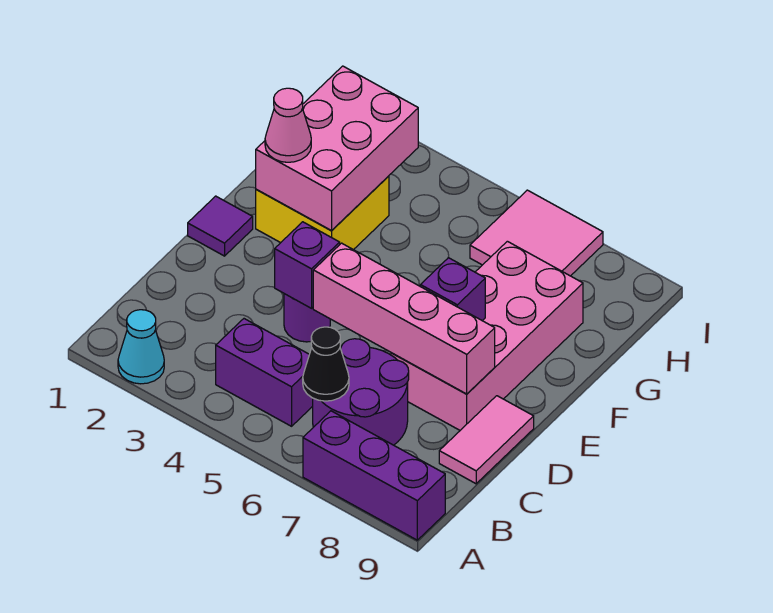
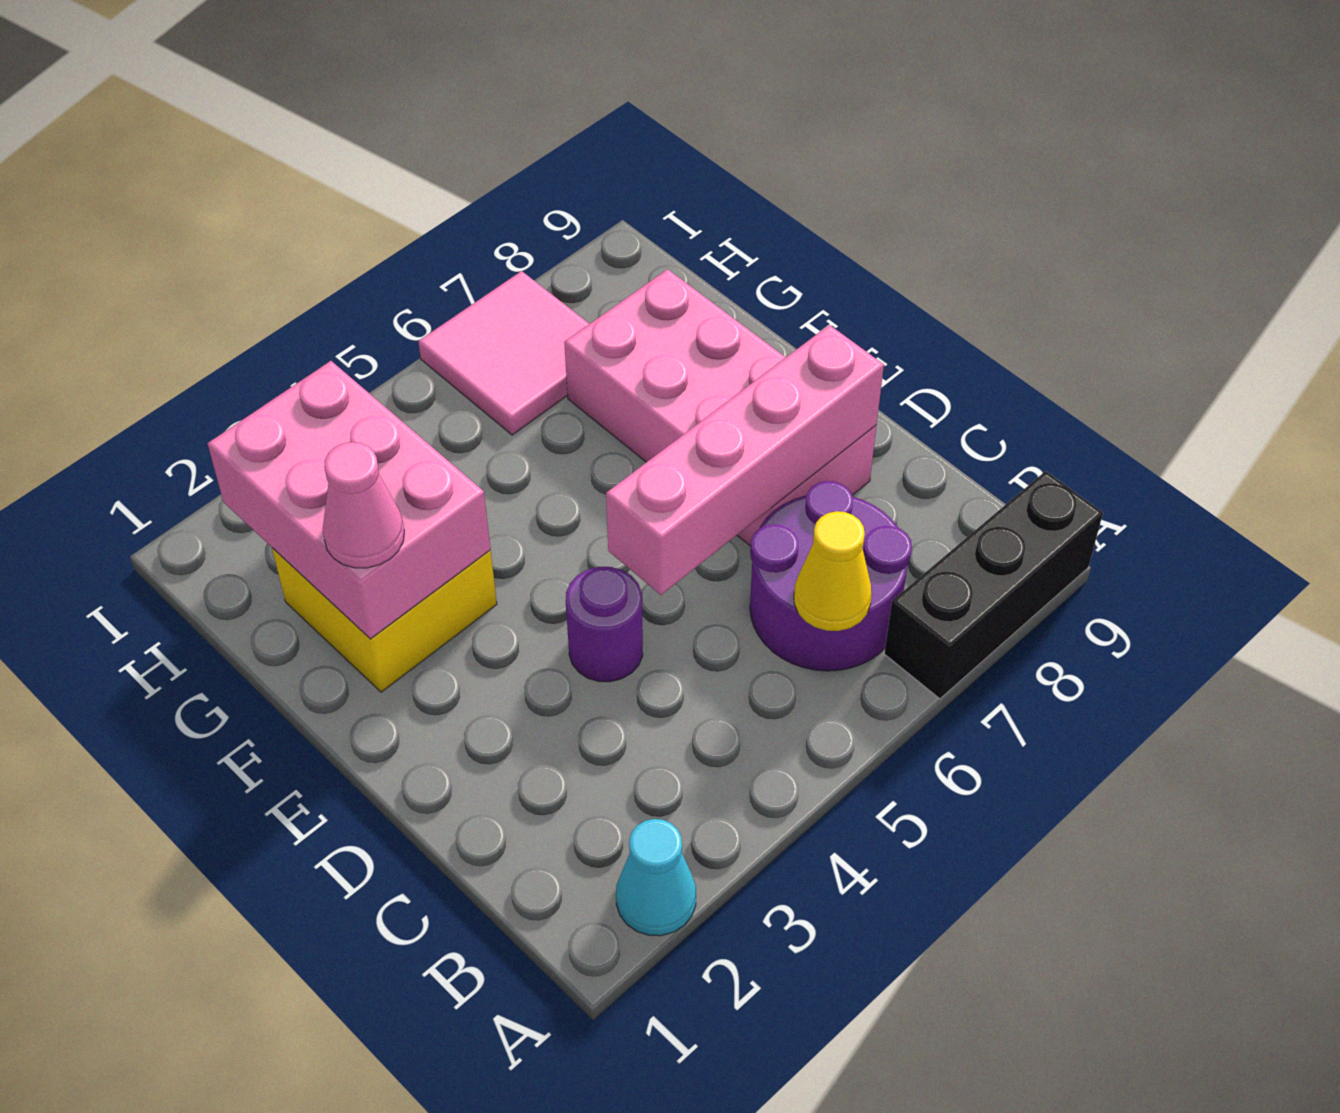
purple brick A7:A9 level 1 -> black brick A7:A9 level 1
purple brick B4:B5 level 1 -> none
black cone B6 level 2 -> yellow cone B6 level 2
pink tile C9:D9 level 1 -> none
purple brick D4 level 2 -> none
purple tile E1 level 1 -> none
purple brick E7 level 2 -> none

